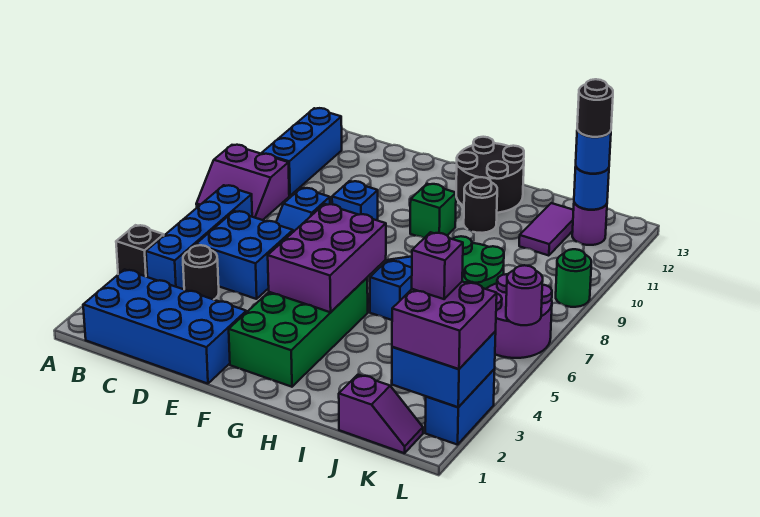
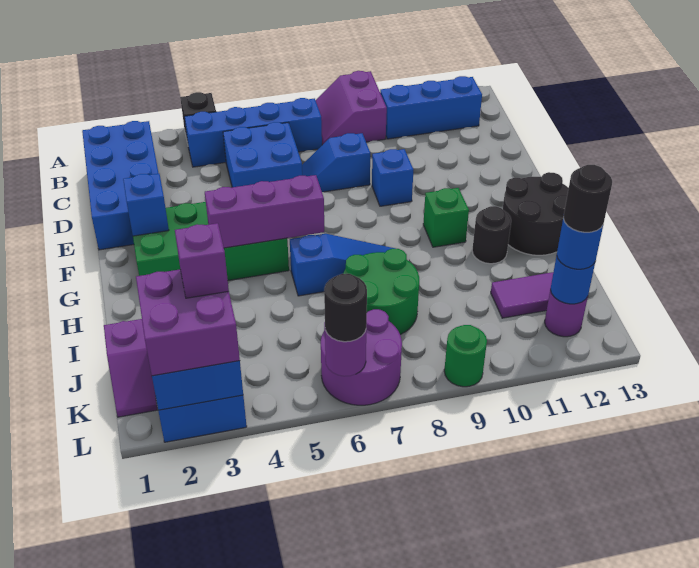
black round brick C4 level 1 -> black round brick L6 level 3
none -> blue brick F2 level 2
purple brick F4:G6 level 2 -> purple brick G4:G6 level 2

